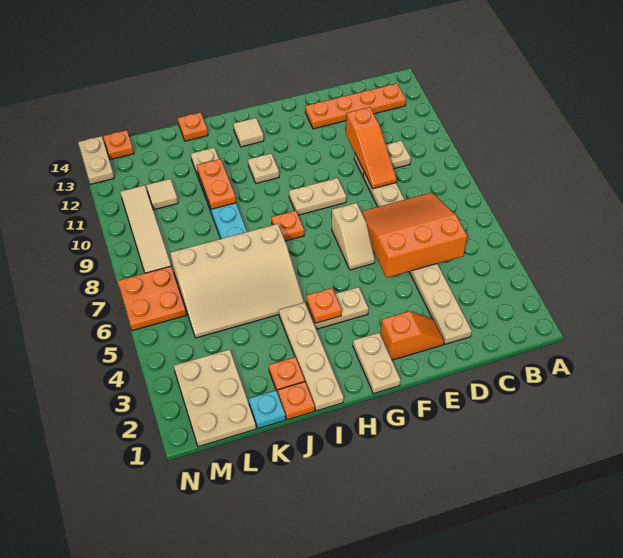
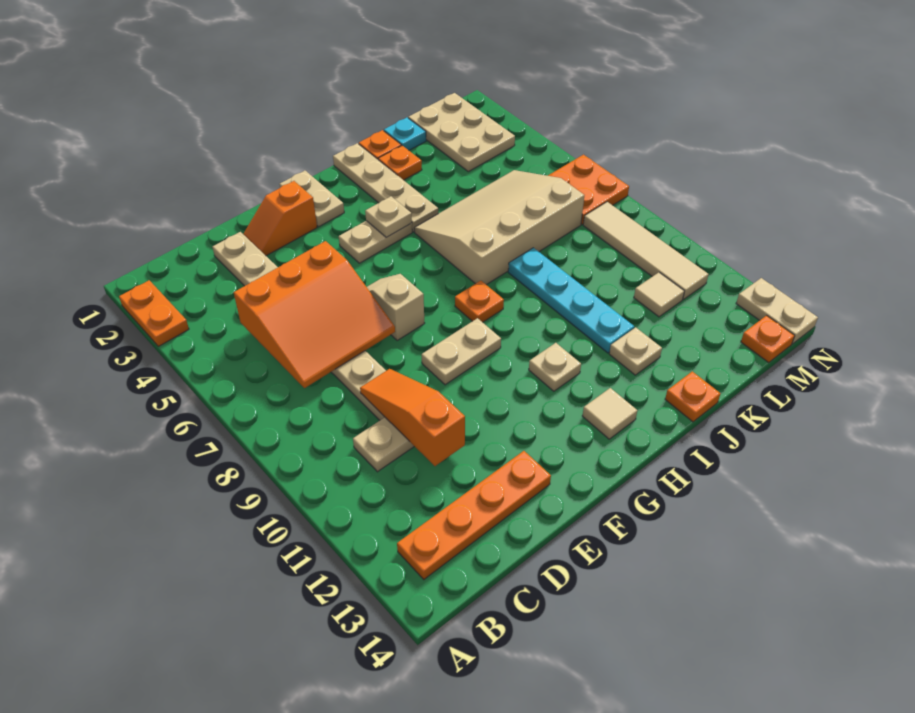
orange plate H4 level 2 -> tan plate H4 level 2
orange plate J10:J11 level 2 -> orange plate A2:A3 level 1

